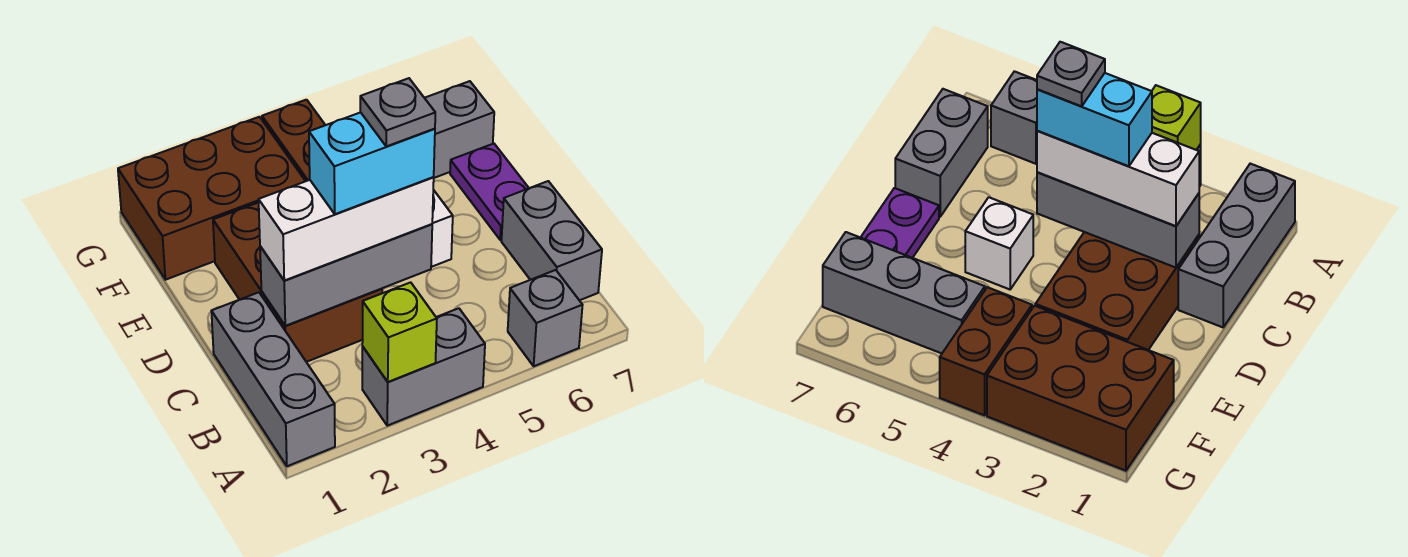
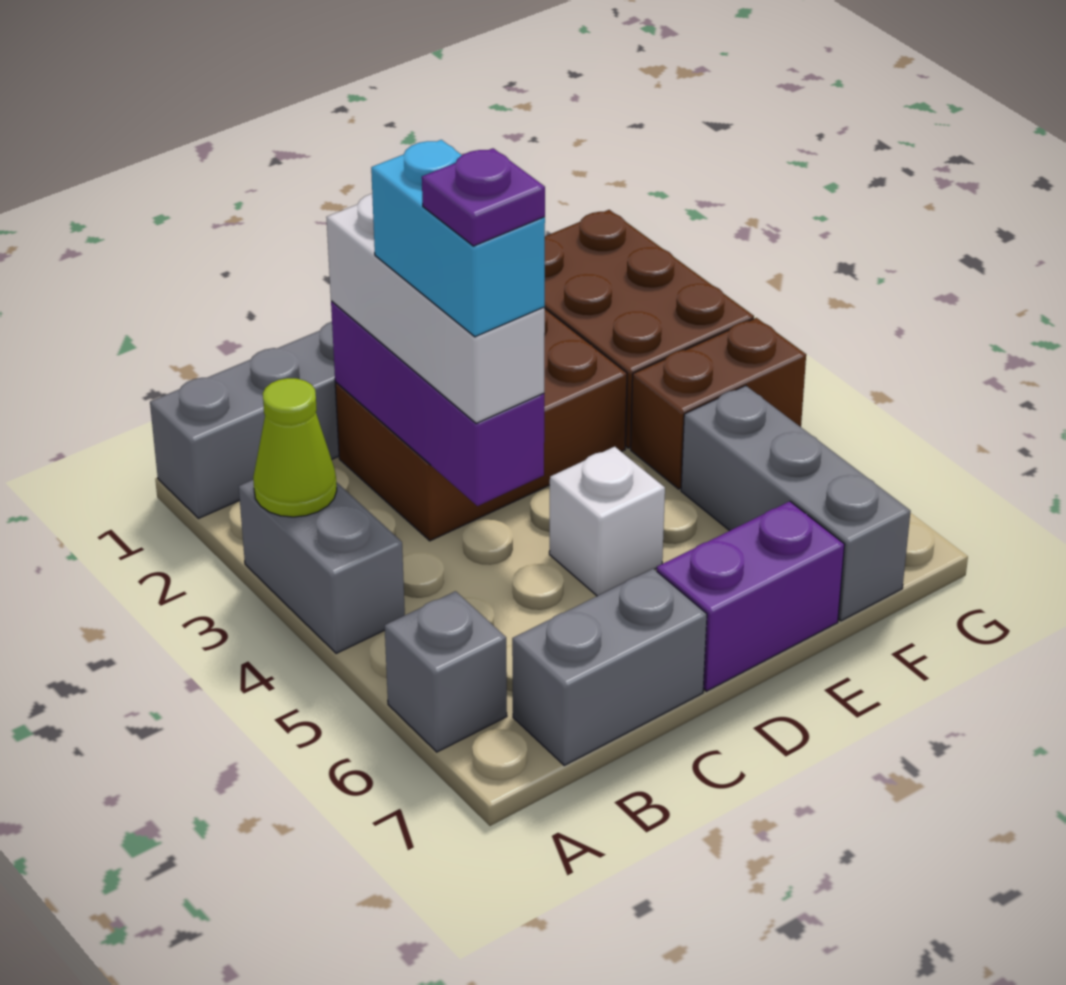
lime brick A3 level 2 -> lime cone A3 level 2
grey brick C2:C4 level 2 -> purple brick C2:C4 level 2
grey plate C4 level 5 -> purple plate C4 level 5
purple plate D7:E7 level 1 -> purple brick D7:E7 level 1

